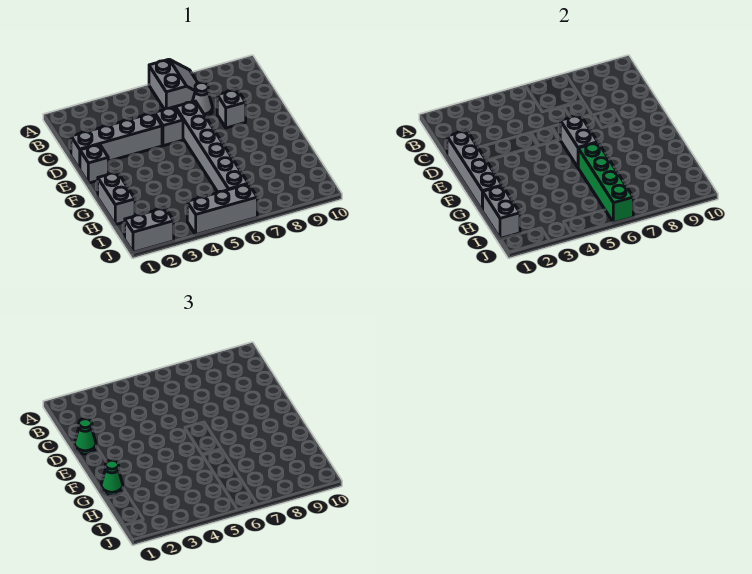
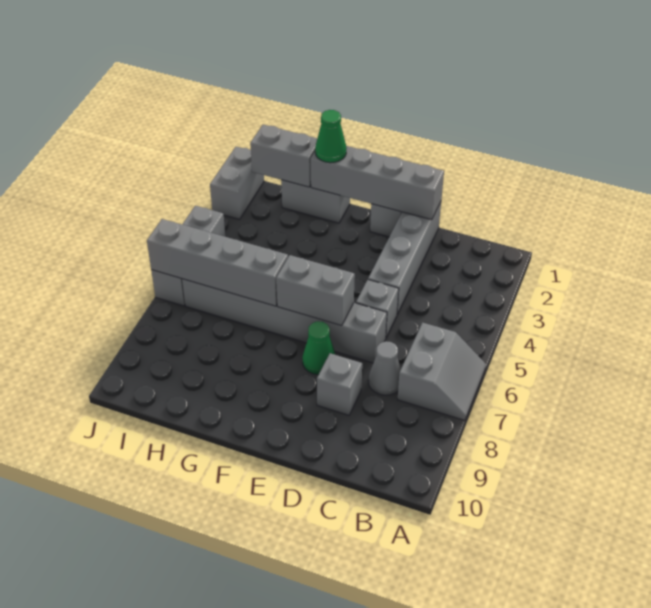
grey slope A6:B7 level 1 top 6 -> grey slope A6:B7 level 1 top B
green cone D1 level 3 -> green cone E7 level 1
green brick G6:J6 level 2 -> grey brick G6:J6 level 2

